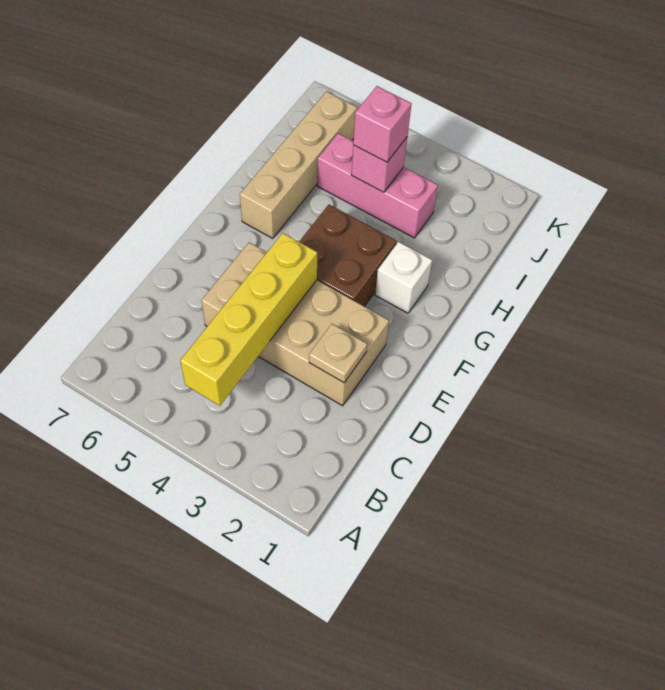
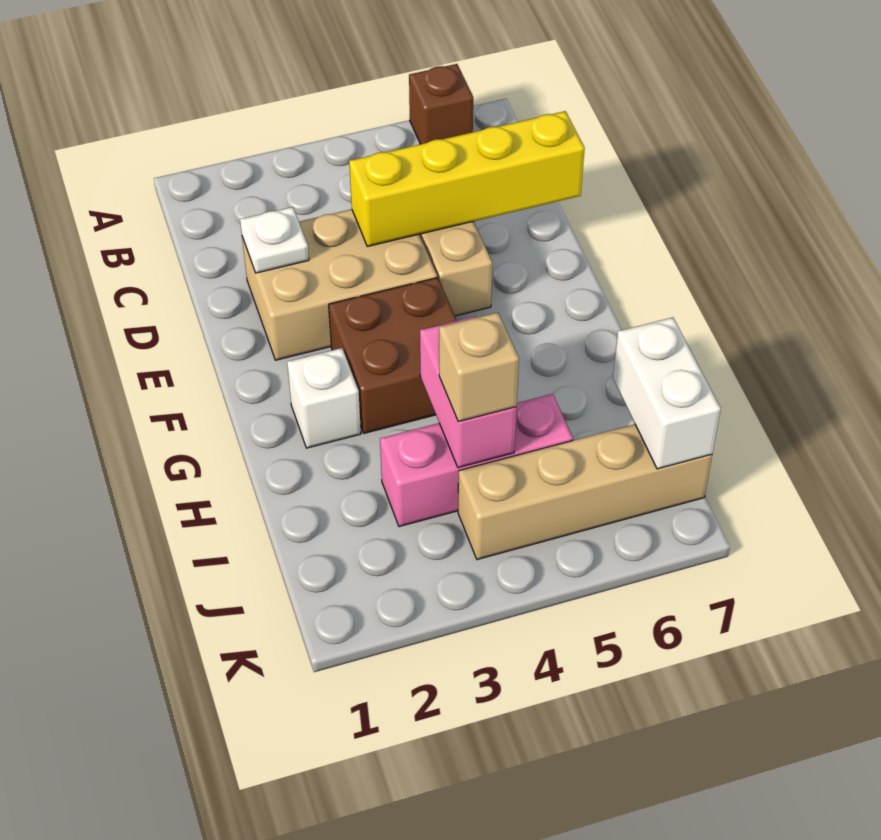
none -> brown brick A6 level 1
yellow brick B4:E4 level 2 -> yellow brick D4:D7 level 2
tan plate D2 level 2 -> white plate D2 level 2
tan brick G6:J6 level 1 -> tan brick J4:J7 level 1
pink brick I4 level 2 -> pink brick H4:I4 level 2
pink brick I4 level 3 -> tan brick I4 level 3
none -> white brick I7:J7 level 2

